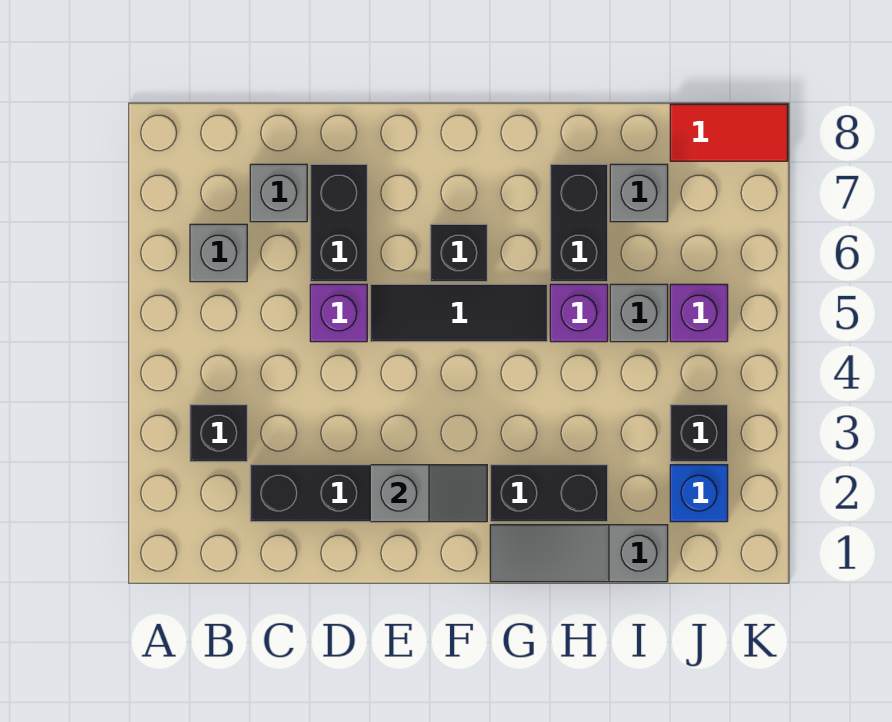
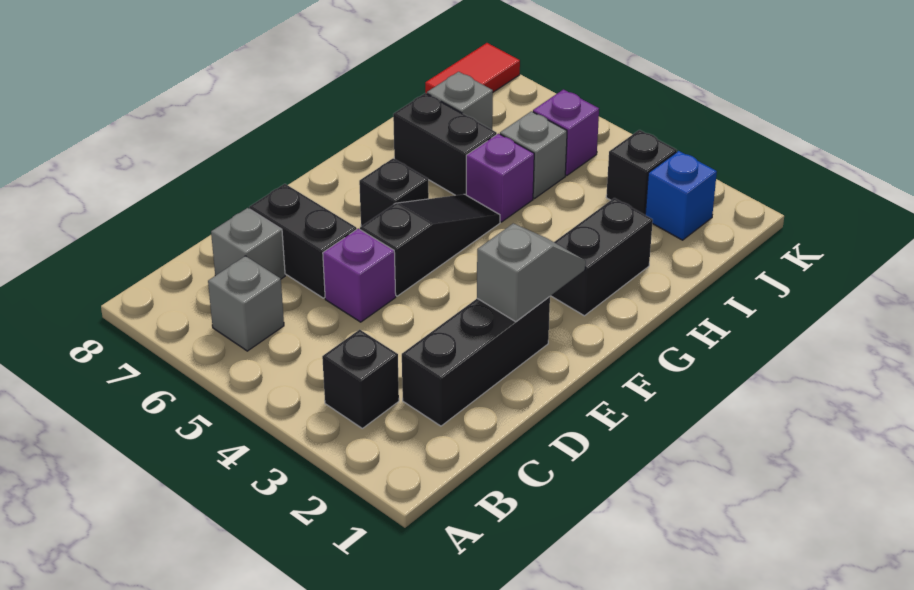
black tile E5:G5 level 1 -> black slope E5:G5 level 1 top E
grey slope G1:I1 level 1 top I -> none

